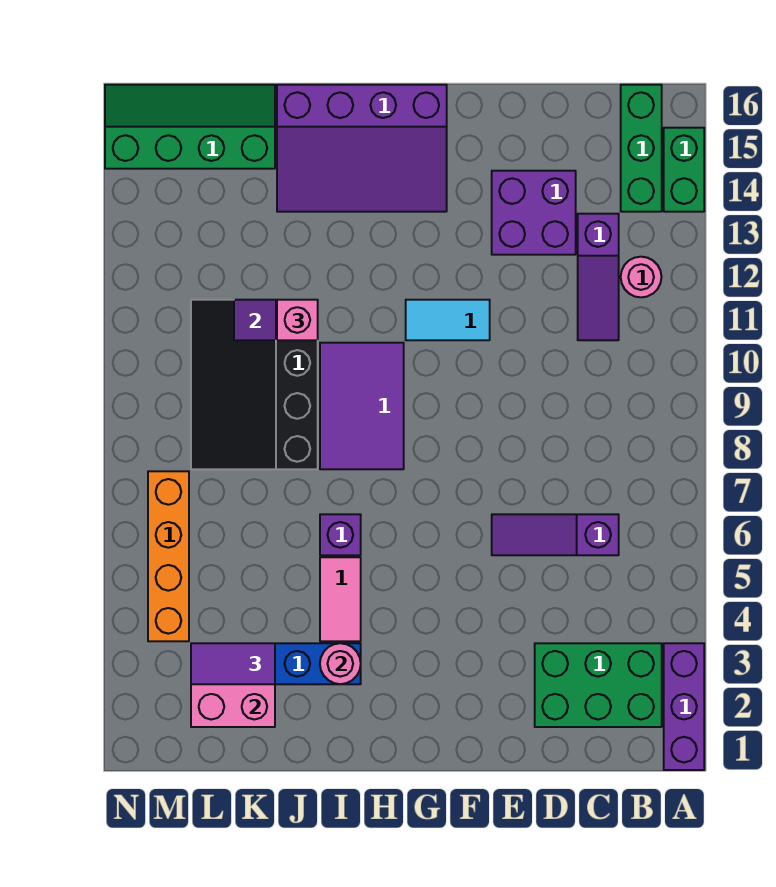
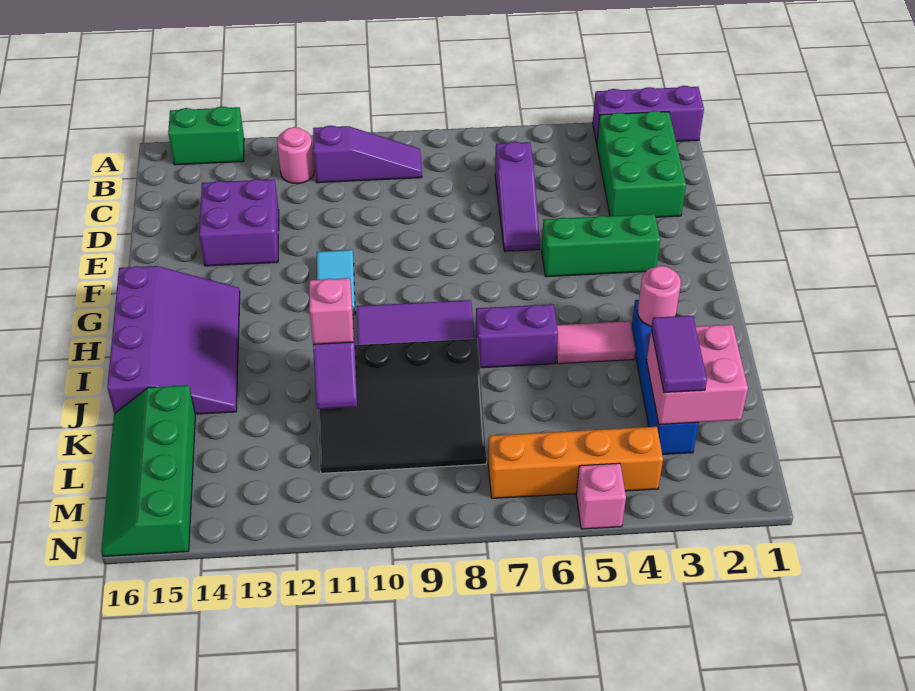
green brick B14:B16 level 1 -> green brick F3:F5 level 1
purple slope C11:C13 level 1 top 13 -> purple slope B9:B11 level 1 top 11
purple brick I6 level 1 -> purple brick I6:I7 level 1
none -> pink brick N5 level 1

